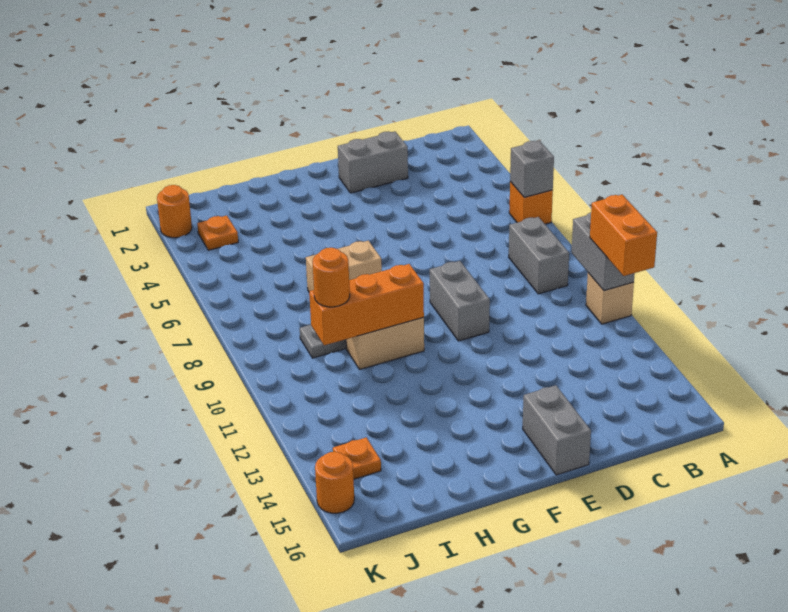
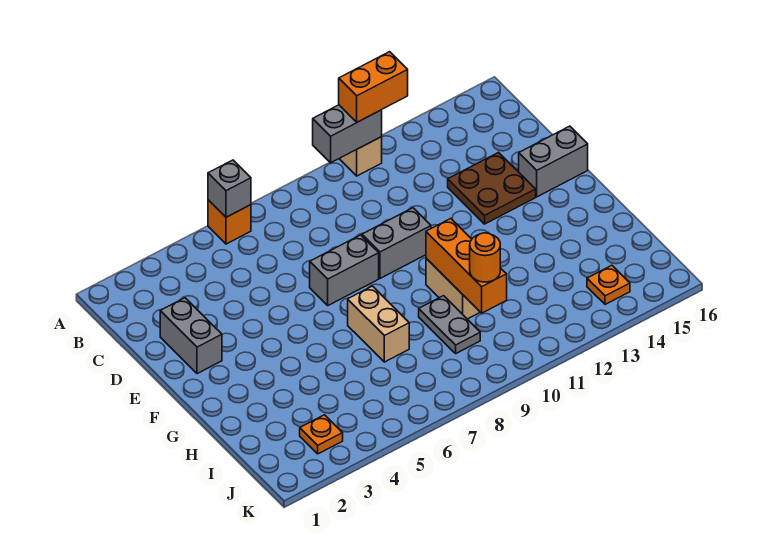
grey brick B8:B9 level 1 -> grey brick E7:E8 level 1
none -> brown plate D13:E14 level 1
orange round brick K2 level 1 -> none
orange round brick K15 level 1 -> none

